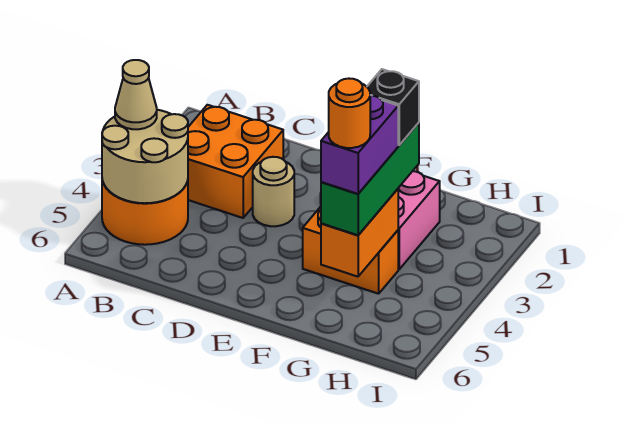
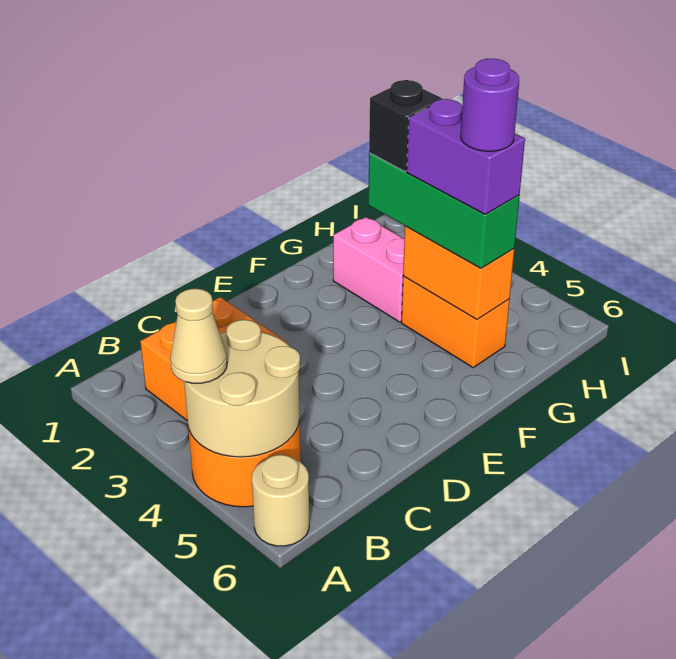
tan round brick D3 level 1 -> tan round brick A6 level 1
orange brick F4:G4 level 1 -> orange brick G4:G5 level 1
orange round brick G5 level 5 -> purple round brick G5 level 5

